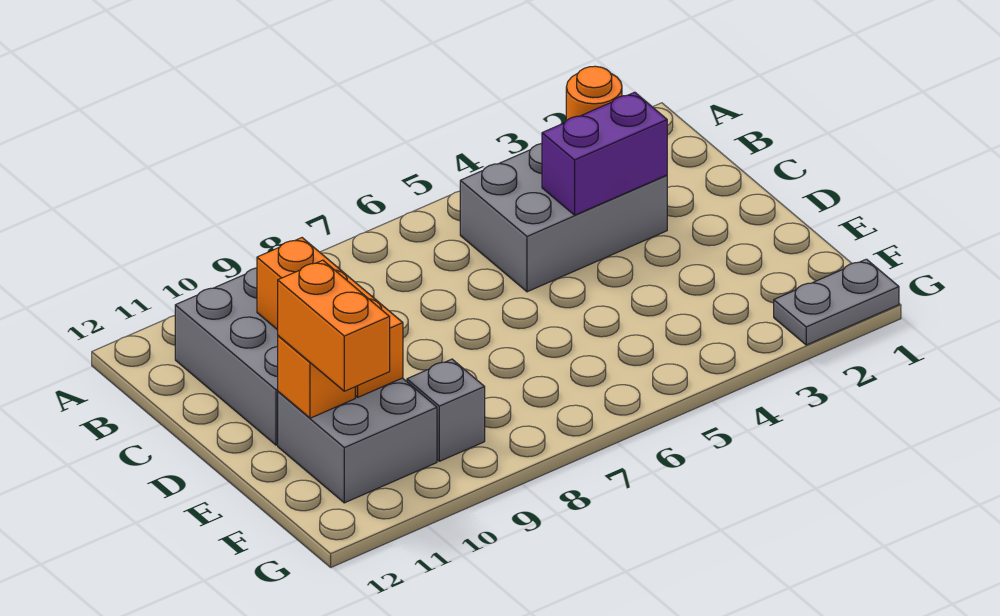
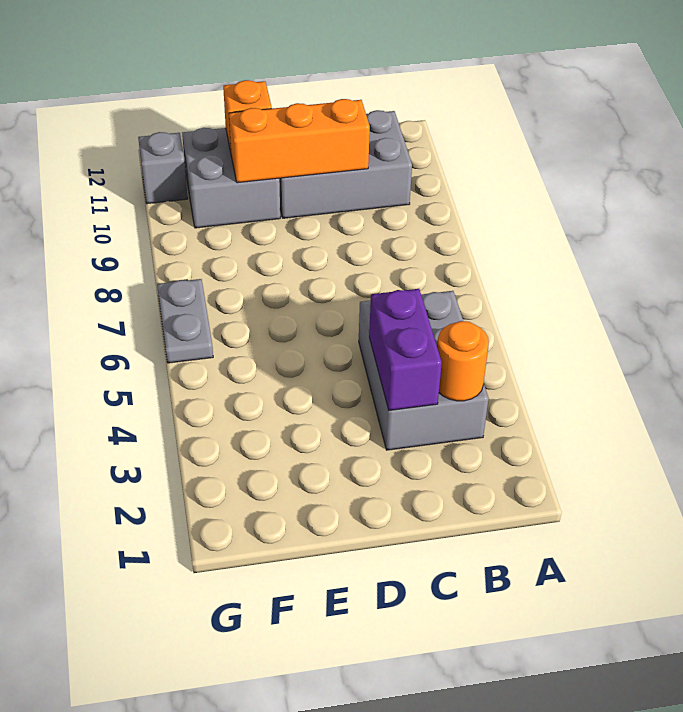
orange brick E11:F11 level 3 -> none
grey brick F9 level 1 -> grey brick G11 level 1
grey plate G1:G2 level 1 -> grey plate G6:G7 level 1

